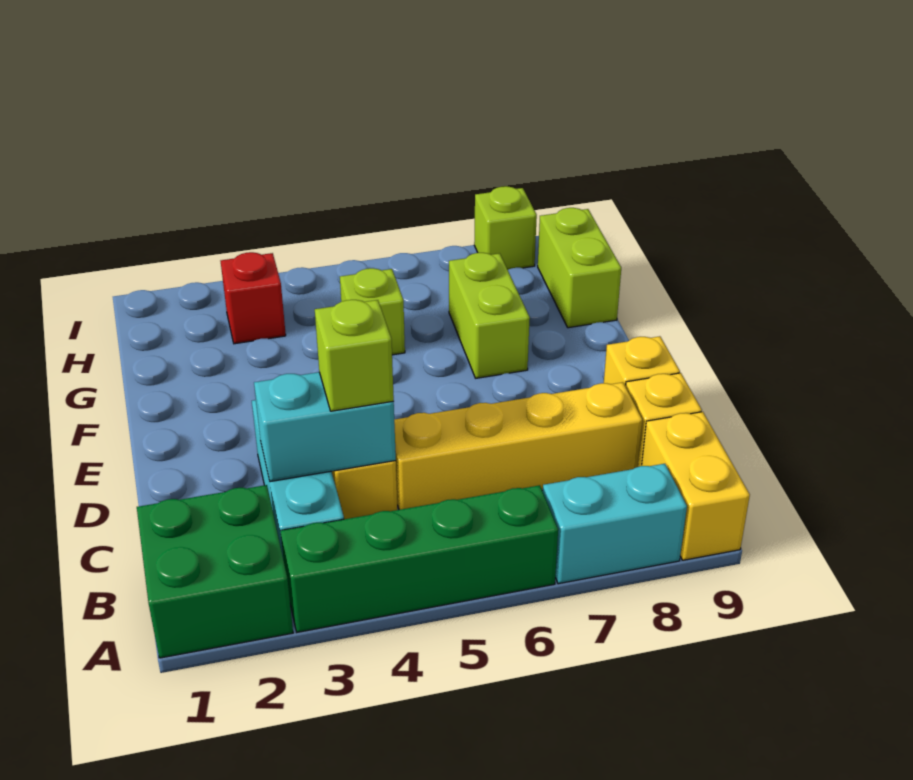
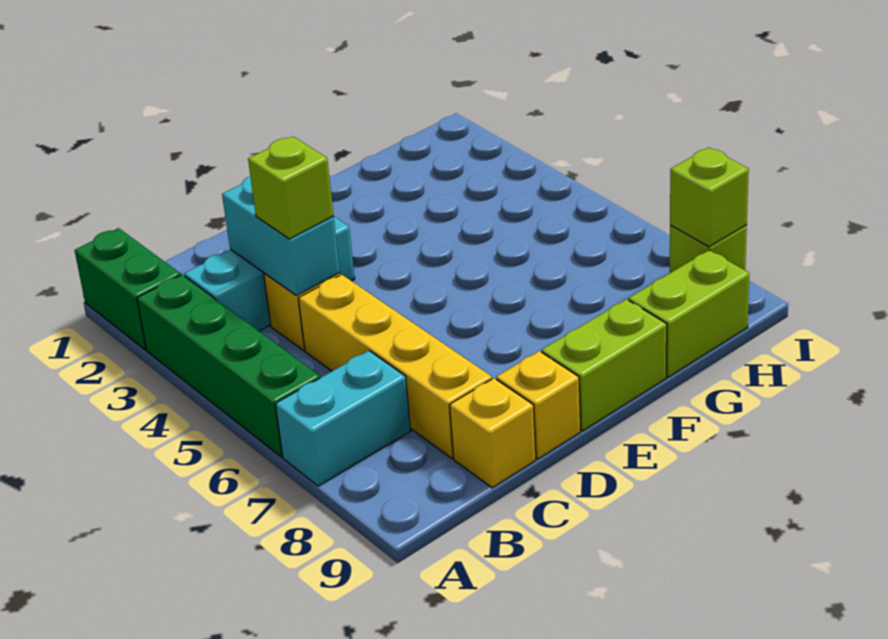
green brick A1:B2 level 1 -> green brick A1:A2 level 1
cyan brick A7:A8 level 1 -> cyan brick A7:B7 level 1
yellow brick A9:B9 level 1 -> none
lime brick F7:G7 level 1 -> lime brick E9:F9 level 1
lime brick G5 level 1 -> lime brick I8 level 2
red brick H3 level 1 -> none

